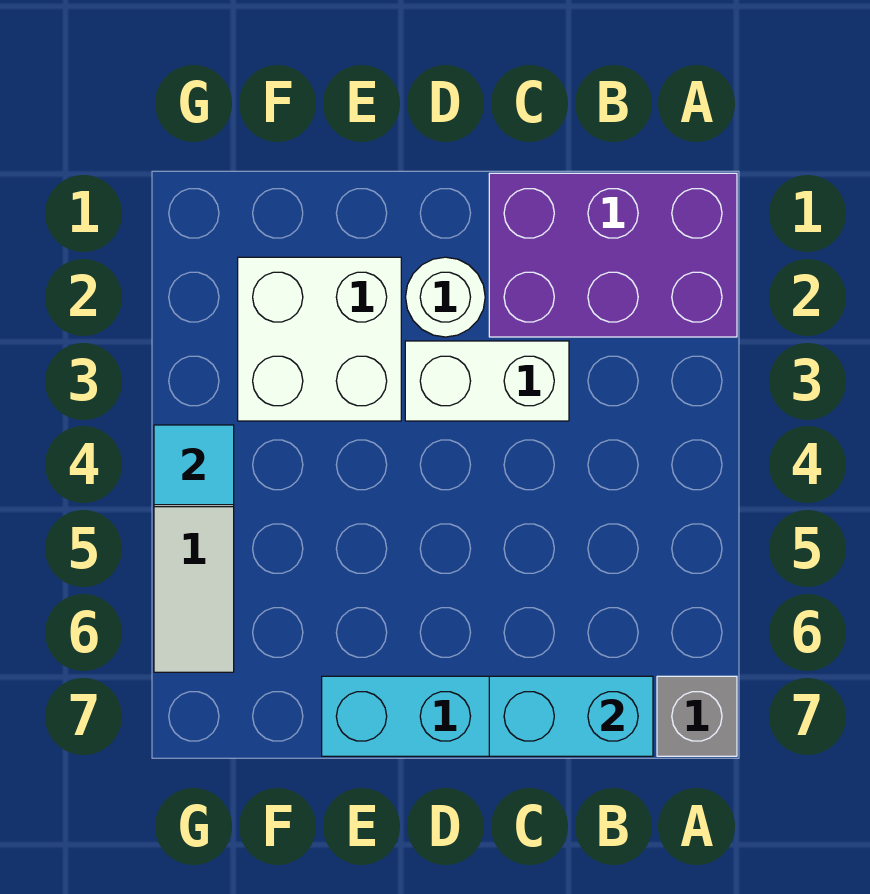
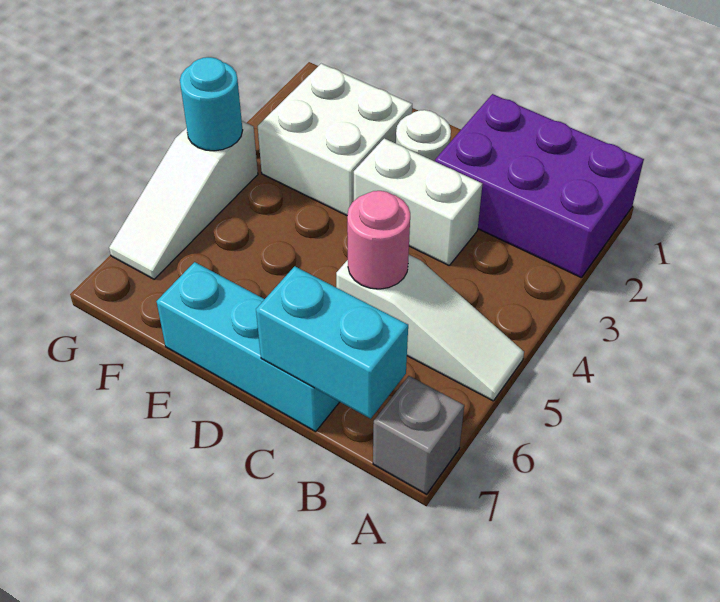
none -> white slope A5:C5 level 1 top C
none -> pink round brick C5 level 2
cyan tile G4 level 2 -> cyan round brick G4 level 2

